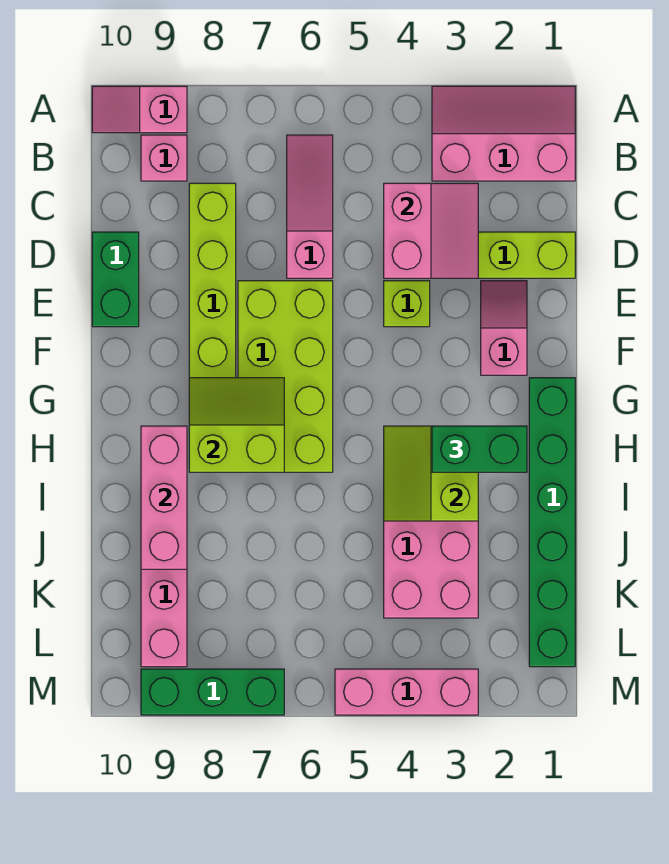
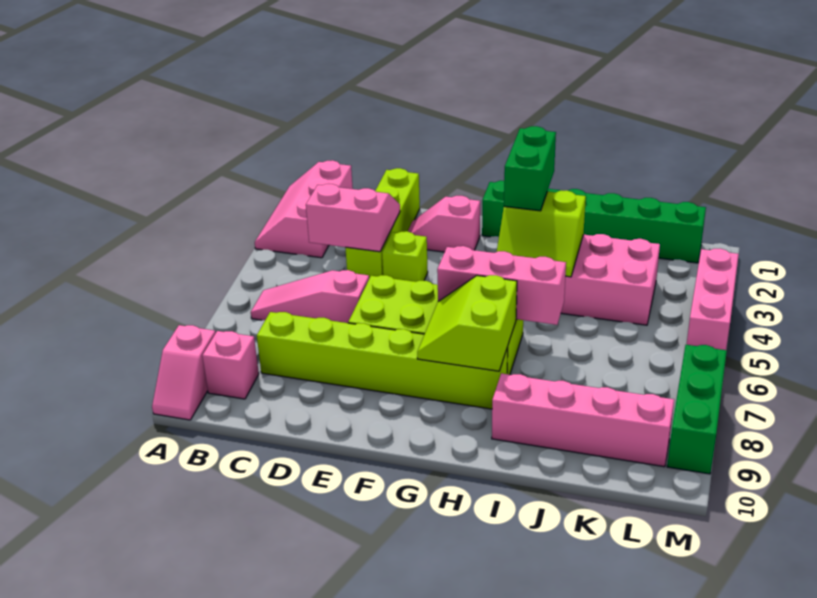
green brick D10:E10 level 1 -> none
pink brick H9:J9 level 2 -> pink brick G6:I6 level 2

